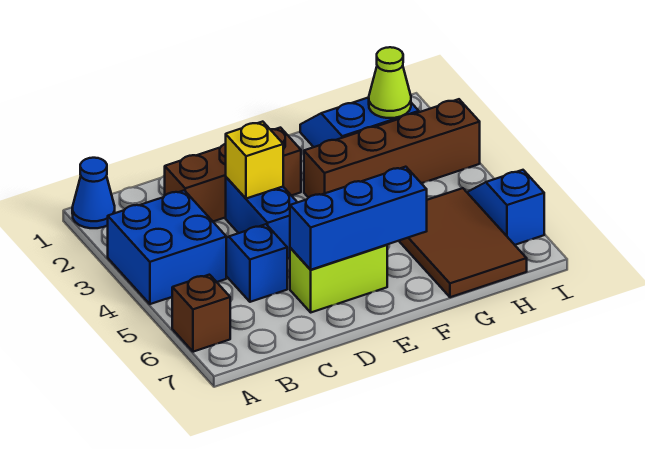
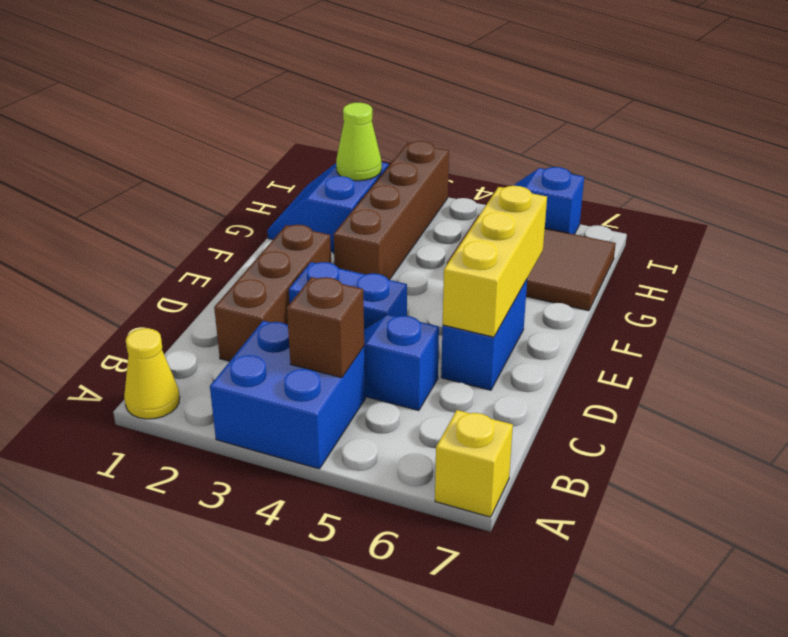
blue cone A1 level 1 -> yellow cone A1 level 1
brown brick A6 level 1 -> brown brick B4 level 2
yellow brick D3 level 2 -> yellow brick A7 level 1
lime brick D6:E6 level 1 -> blue brick D6:E6 level 1
blue brick D6:F6 level 2 -> yellow brick D6:F6 level 2

